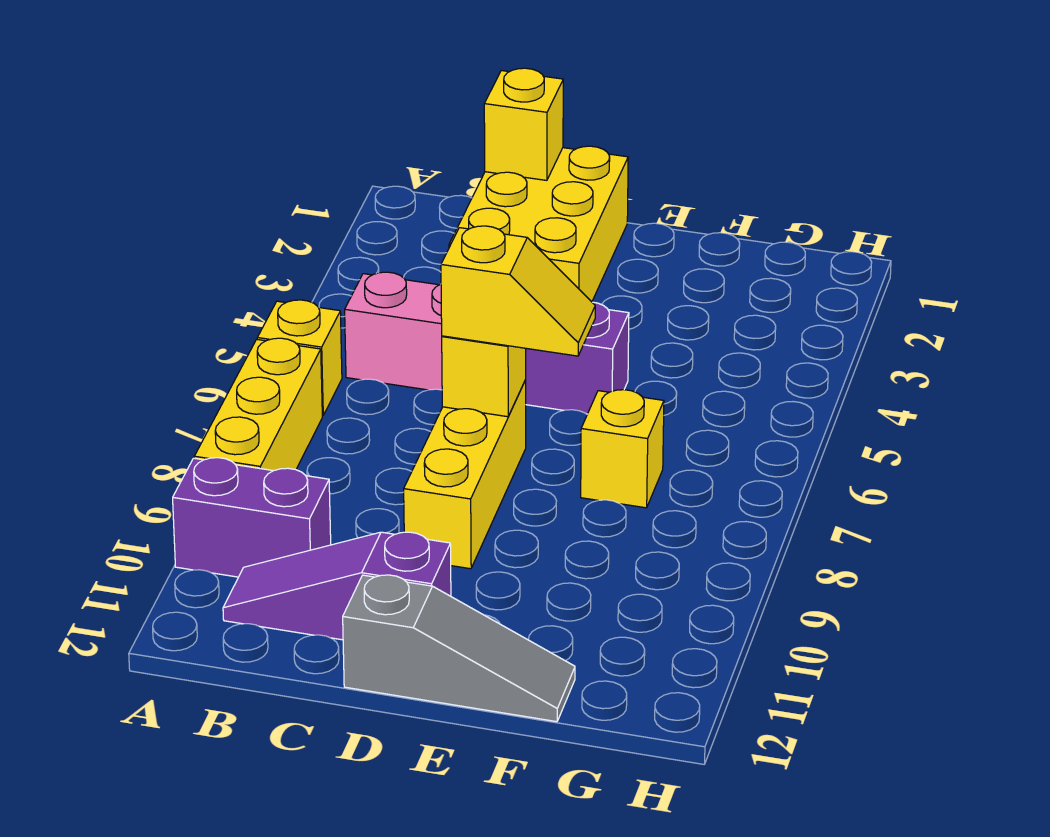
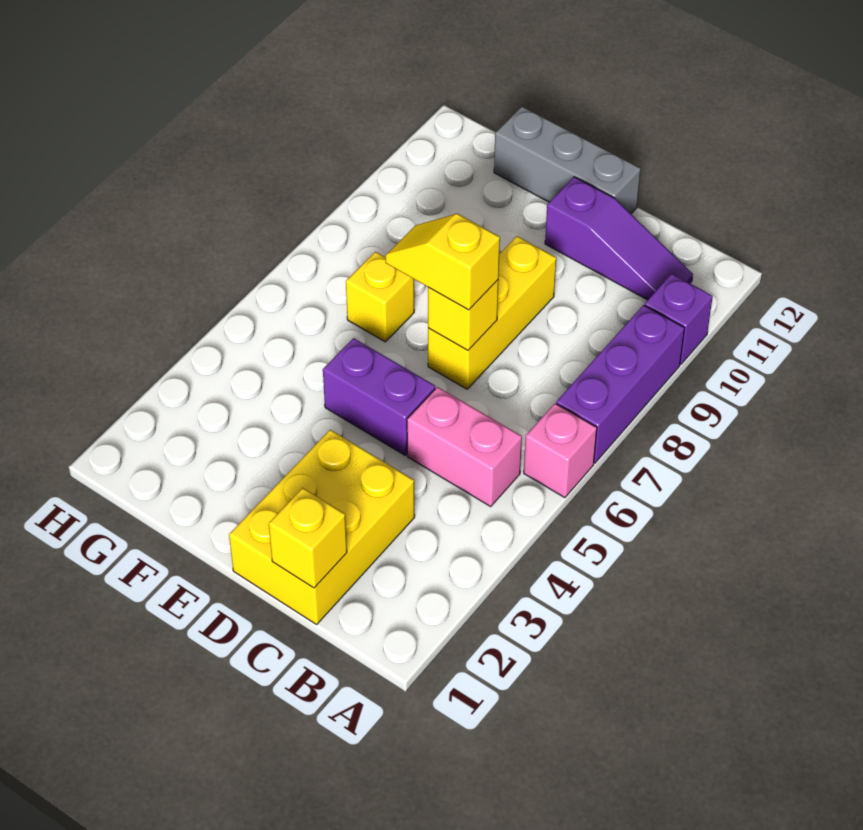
yellow brick A6 level 1 -> pink brick A6 level 1
yellow brick A7:A9 level 1 -> purple brick A7:A9 level 1
purple brick A10:B10 level 1 -> purple brick A10 level 1
grey slope D12:F12 level 1 top D -> grey brick D12:F12 level 1

